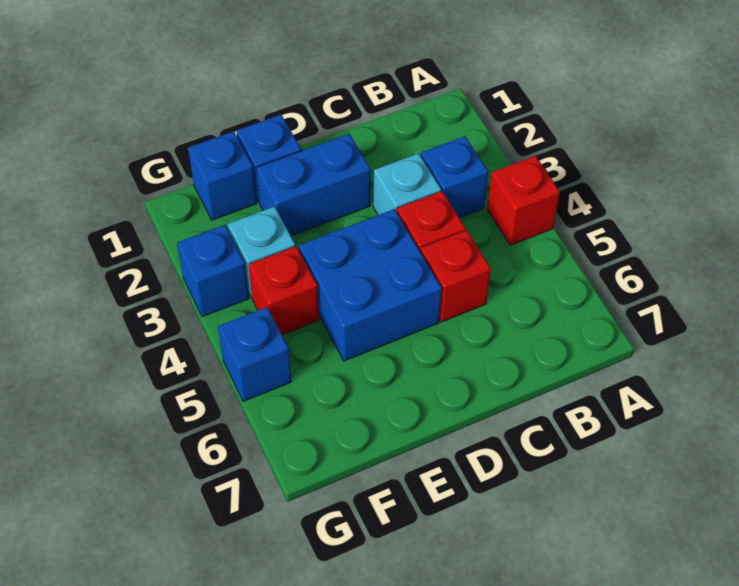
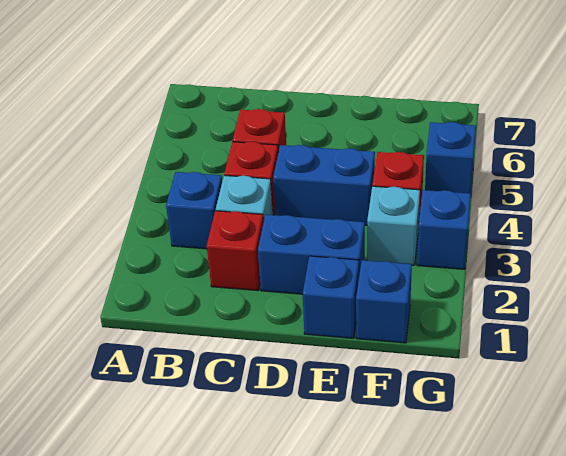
red brick A4 level 1 -> red brick C2 level 1
blue brick D4:E5 level 1 -> blue brick D4:E4 level 1

